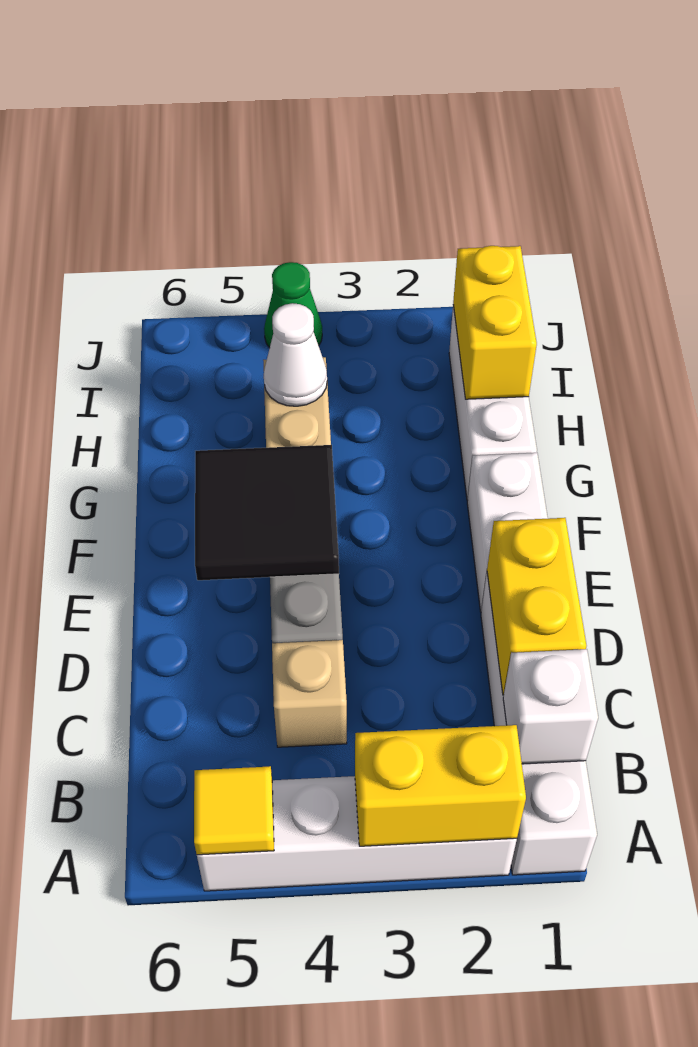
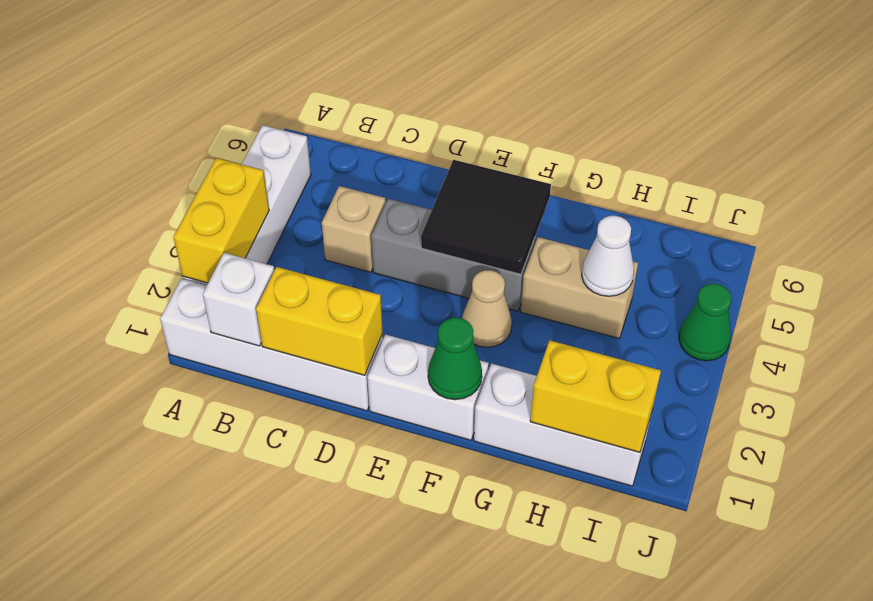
yellow tile A5 level 2 -> none
none -> green cone F1 level 2
none -> tan cone F3 level 1

